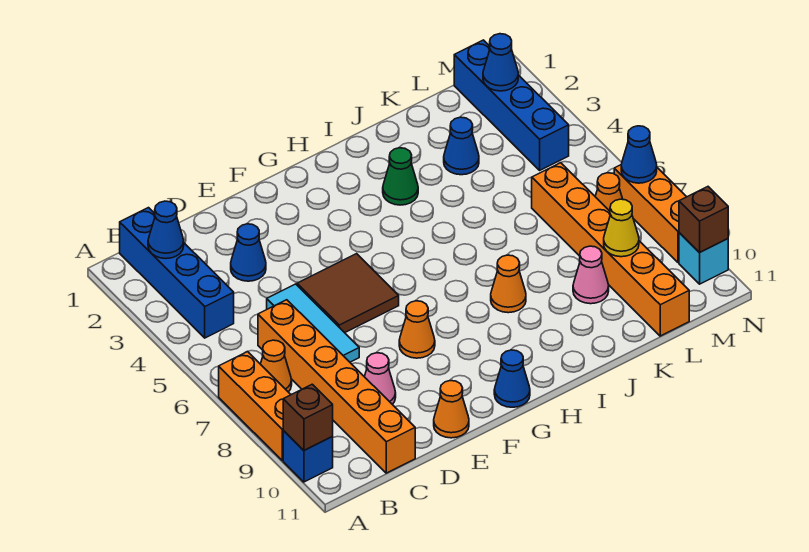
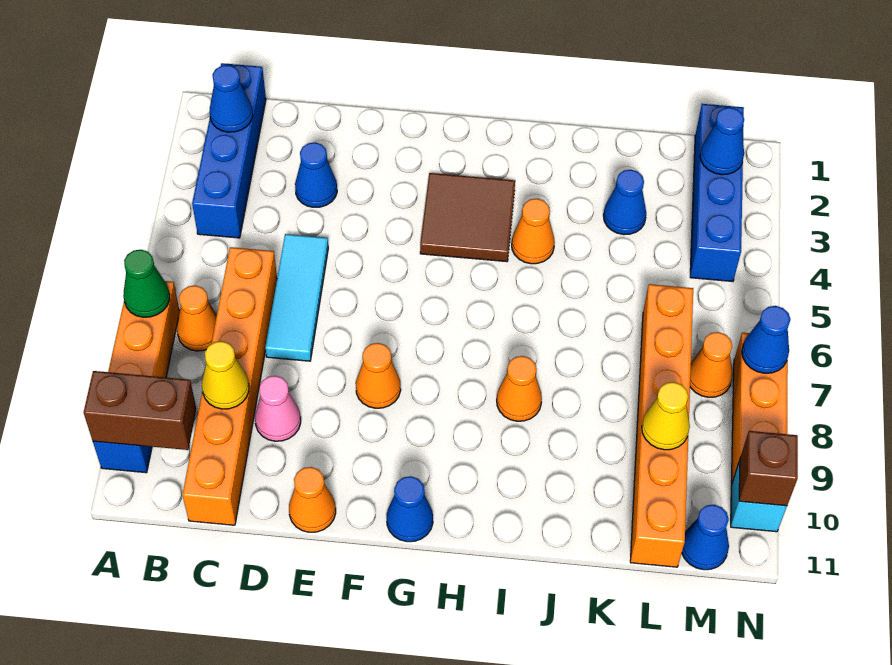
brown brick A10 level 2 -> brown brick A10:B10 level 2
none -> yellow cone C9 level 2
brown tile E5:F6 level 1 -> brown tile G3:H4 level 1
green cone I3 level 1 -> green cone A7 level 2
none -> orange cone I4 level 1
pink cone K9 level 1 -> none
none -> blue cone M11 level 1

